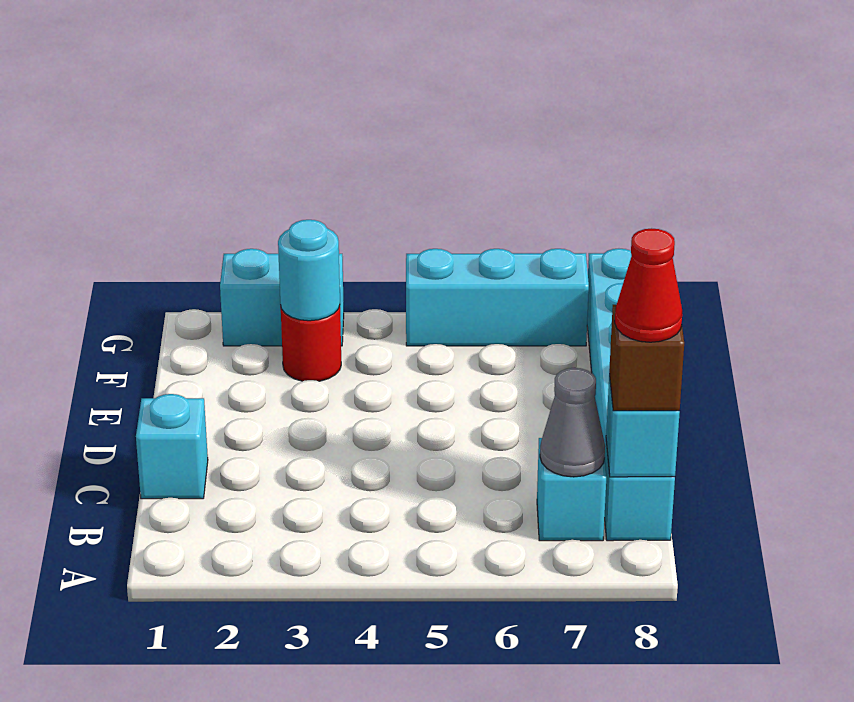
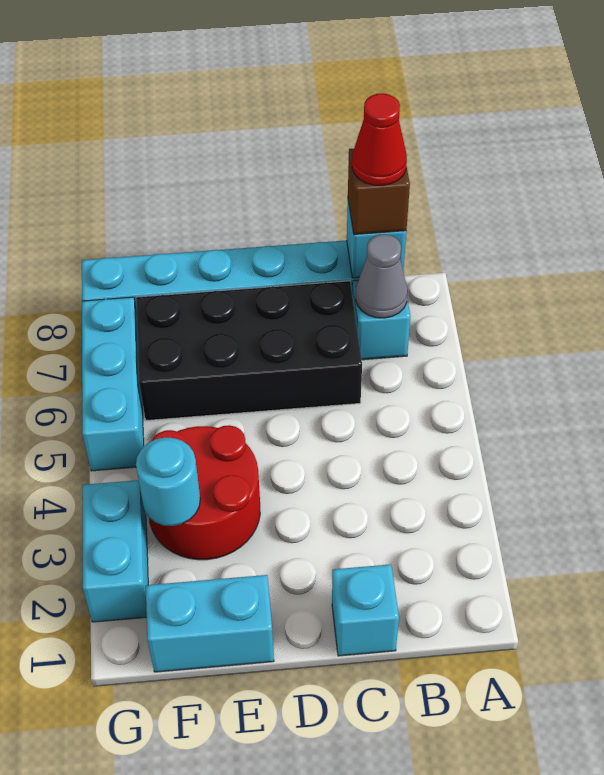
none -> black brick C6:F7 level 1
none -> cyan brick E1:F1 level 1
red round brick F3 level 1 -> red round brick E3:F4 level 1

